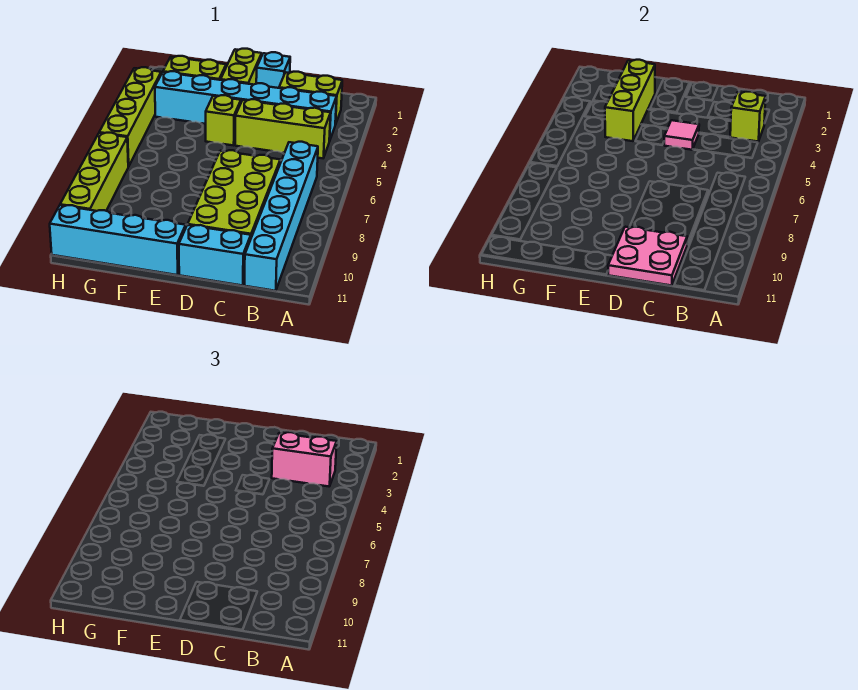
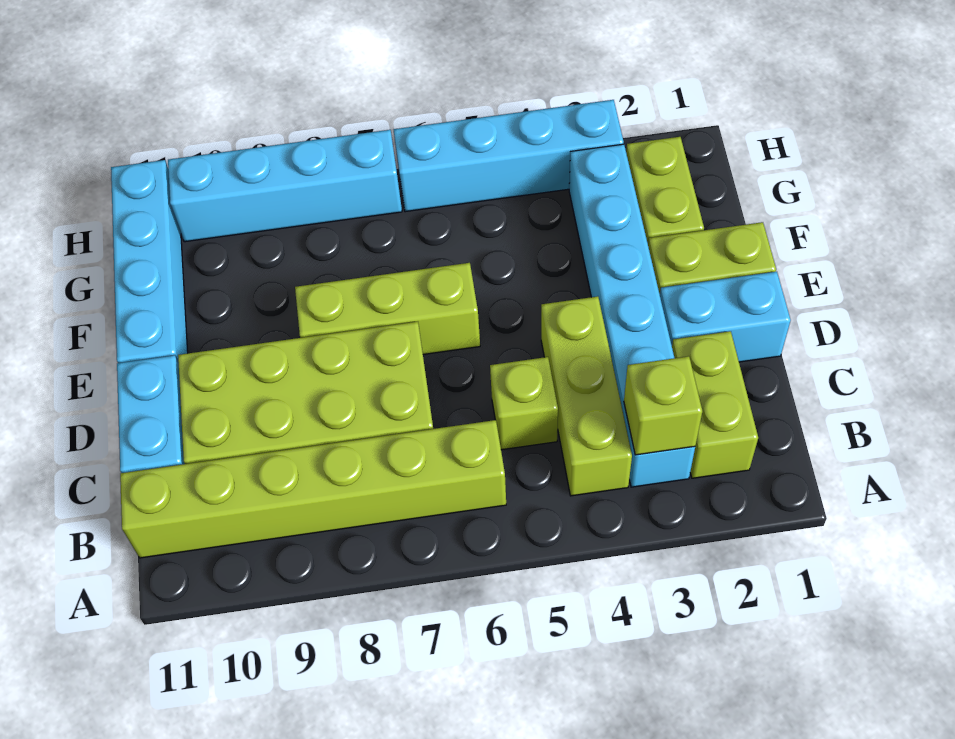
pink brick B3:C3 level 3 -> none
cyan brick B6:B11 level 1 -> lime brick B6:B11 level 1
pink plate C10:D11 level 2 -> none
cyan brick D1 level 1 -> cyan brick D1:D2 level 1
pink tile D4 level 2 -> none
lime brick E4 level 1 -> lime brick C5 level 1
lime brick F2:F4 level 2 -> lime brick E6:E8 level 1
lime brick H3:H6 level 1 -> cyan brick H3:H6 level 1
lime brick H7:H10 level 1 -> cyan brick H7:H10 level 1

